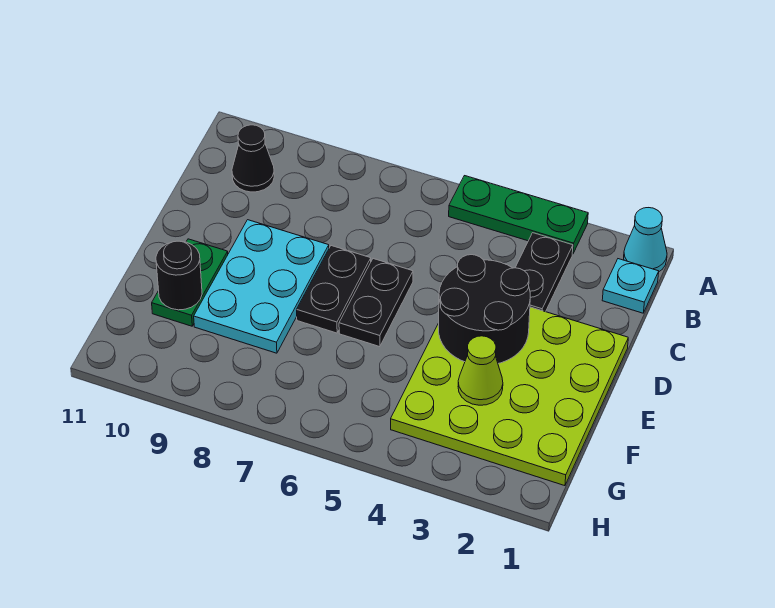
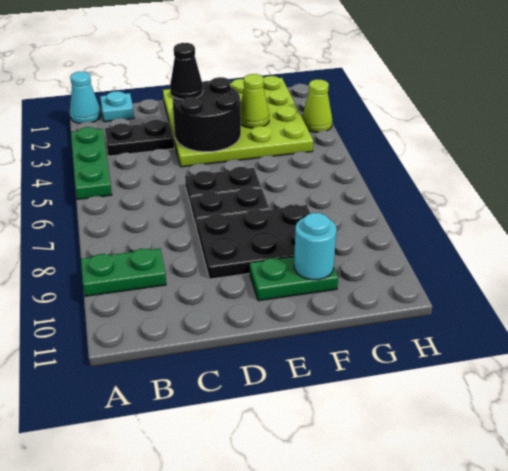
none -> green plate A9:B9 level 1
black cone B10 level 1 -> black cone D3 level 3
cyan plate D8:F9 level 1 -> black plate D8:F9 level 1
black round brick F10 level 2 -> cyan round brick F10 level 2
none -> lime cone H3 level 1

